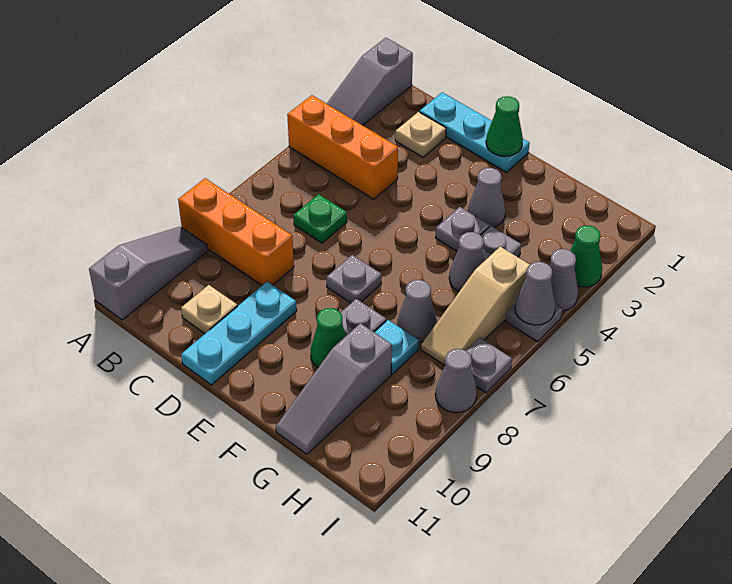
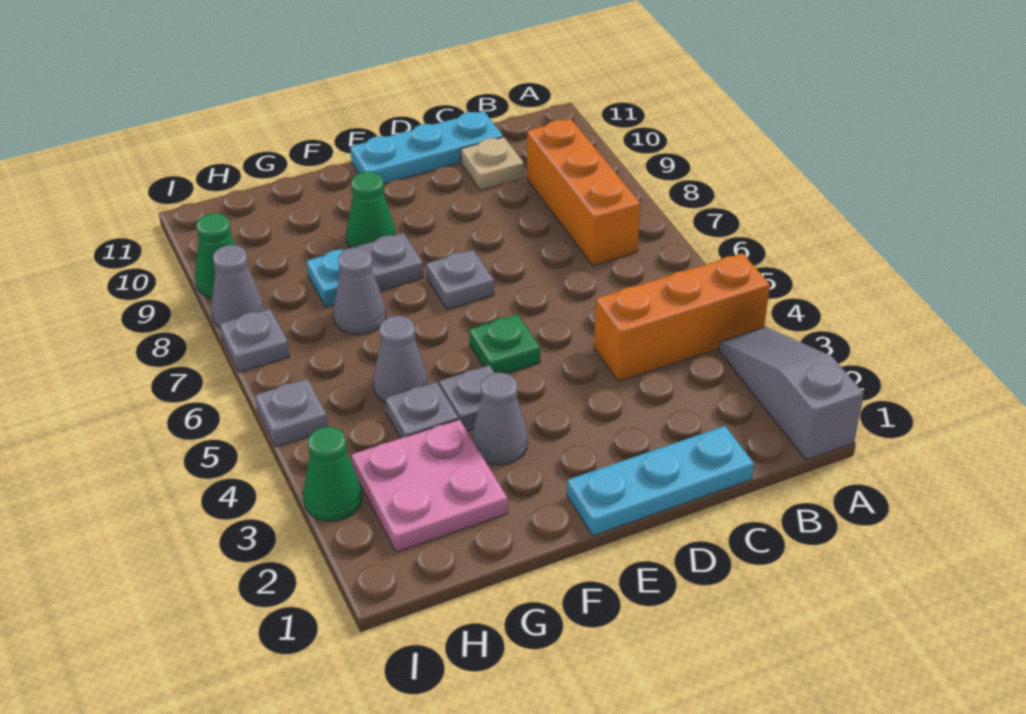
orange brick A8:C8 level 1 -> orange brick B7:B9 level 1
grey slope A9:A11 level 1 top 11 -> none
tan plate C2 level 1 -> none
green plate C6 level 1 -> green plate E5 level 1
cyan plate D9:D11 level 1 -> cyan plate C11:E11 level 1
green cone E1 level 2 -> green cone I9 level 1
none -> pink plate G2:H3 level 1
grey slope G9:G11 level 1 top 9 -> none
tan slope H5:H7 level 1 top 5 -> none
grey cone I4 level 1 -> none
grey cone I5 level 2 -> none

